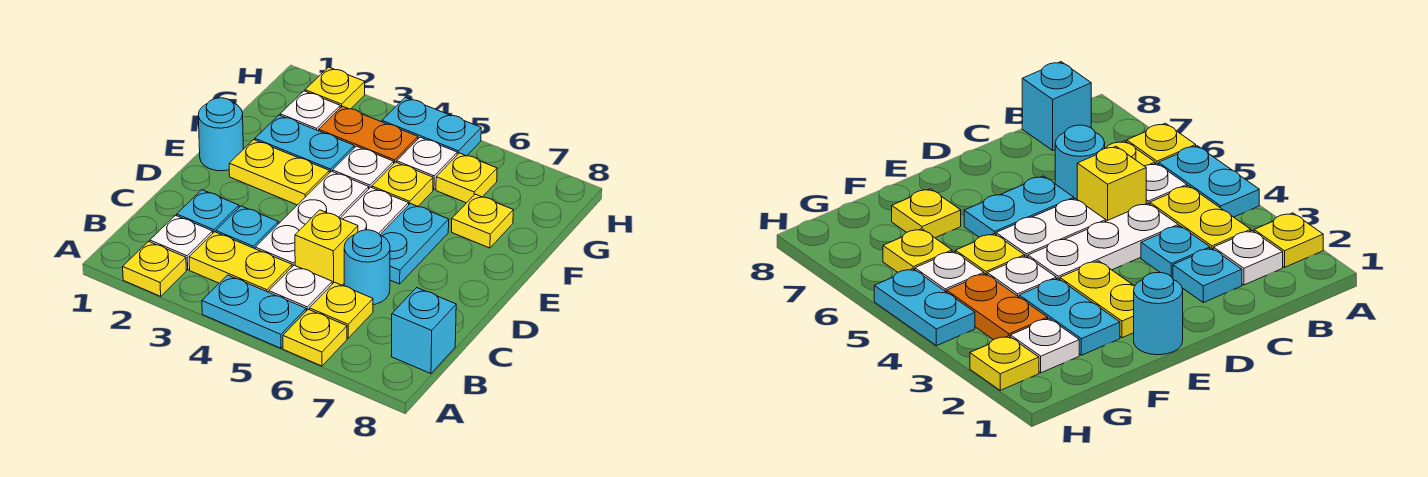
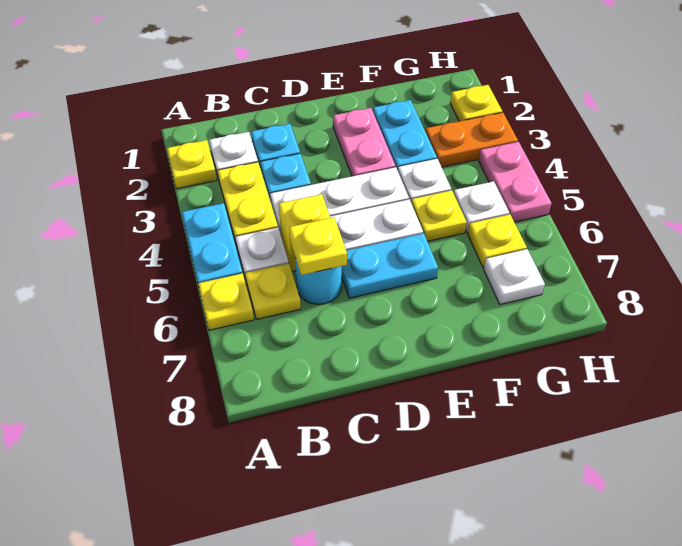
cyan brick B8 level 1 -> none
cyan round brick E1 level 1 -> none
yellow plate E2:E3 level 1 -> pink plate E2:E3 level 1
yellow plate F7 level 1 -> yellow plate C6 level 2
white plate G2 level 1 -> white plate G7 level 1
orange plate G3:G4 level 1 -> orange plate G3:H3 level 1
cyan plate H4:H5 level 1 -> pink plate H4:H5 level 1

